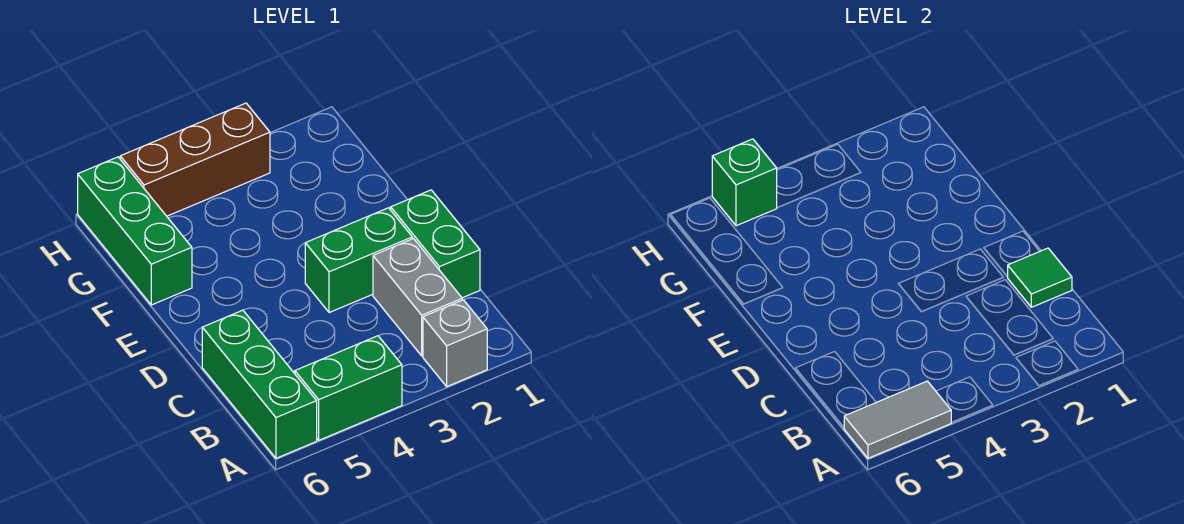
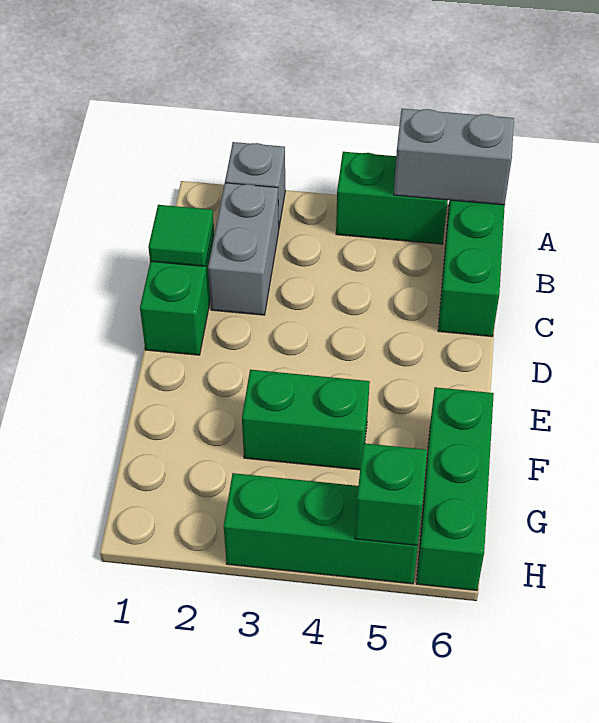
grey tile A5:A6 level 2 -> grey brick A5:A6 level 2
green brick D2:D3 level 1 -> green brick F3:F4 level 1
brown brick H3:H5 level 1 -> green brick H3:H5 level 1

